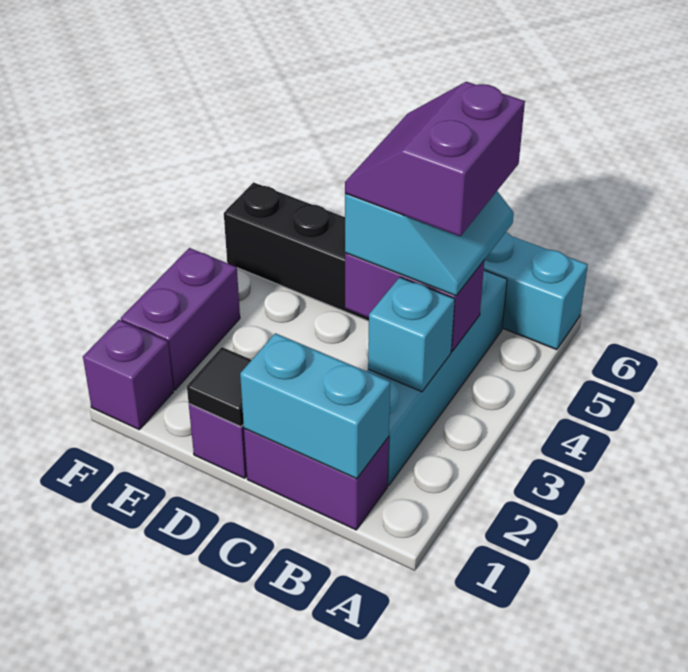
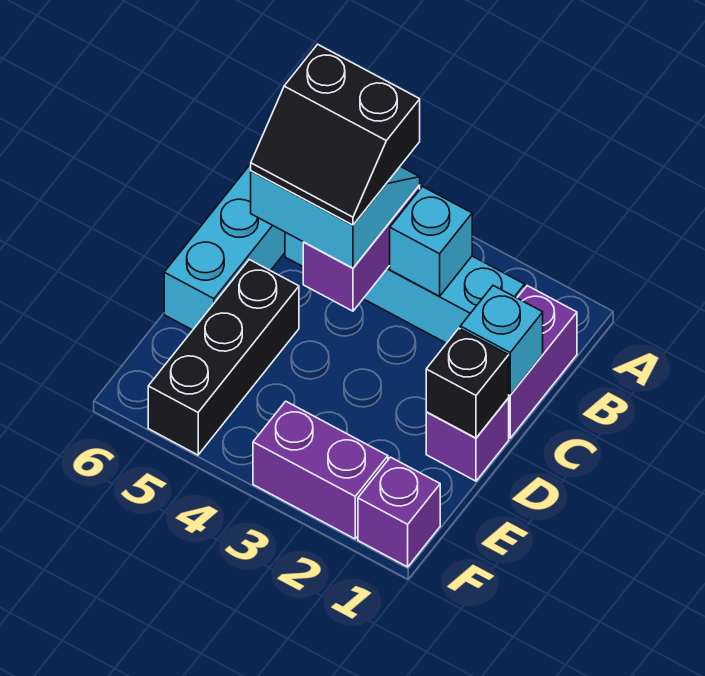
cyan brick B1:C1 level 2 -> cyan brick C1 level 2
purple slope B4:C5 level 4 top B -> black slope B4:C5 level 4 top B
black tile D1 level 2 -> black brick D1 level 2

